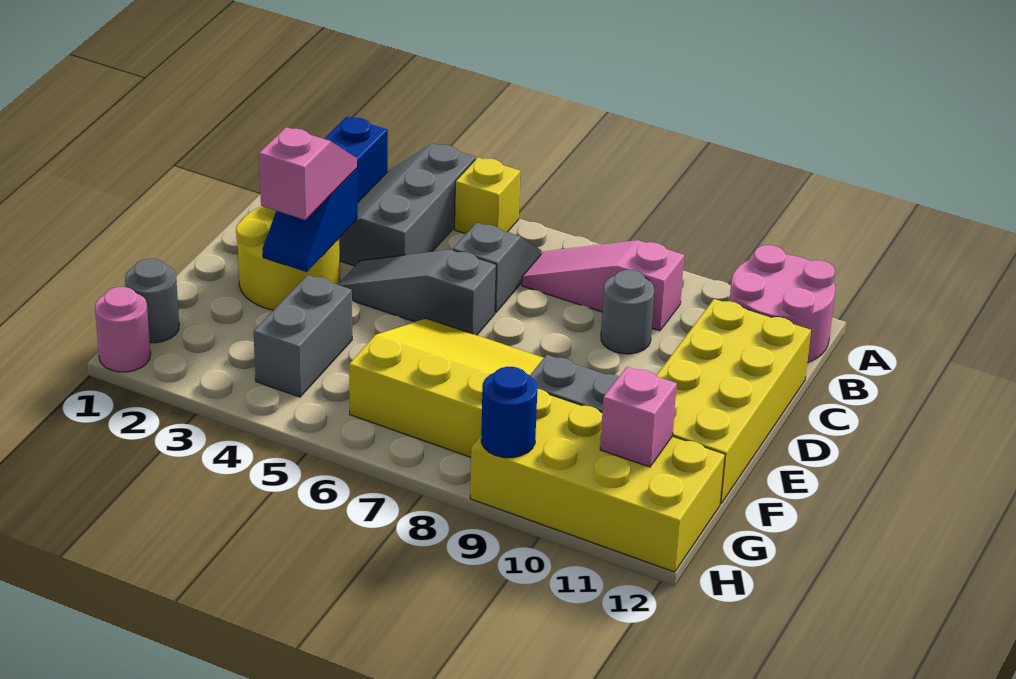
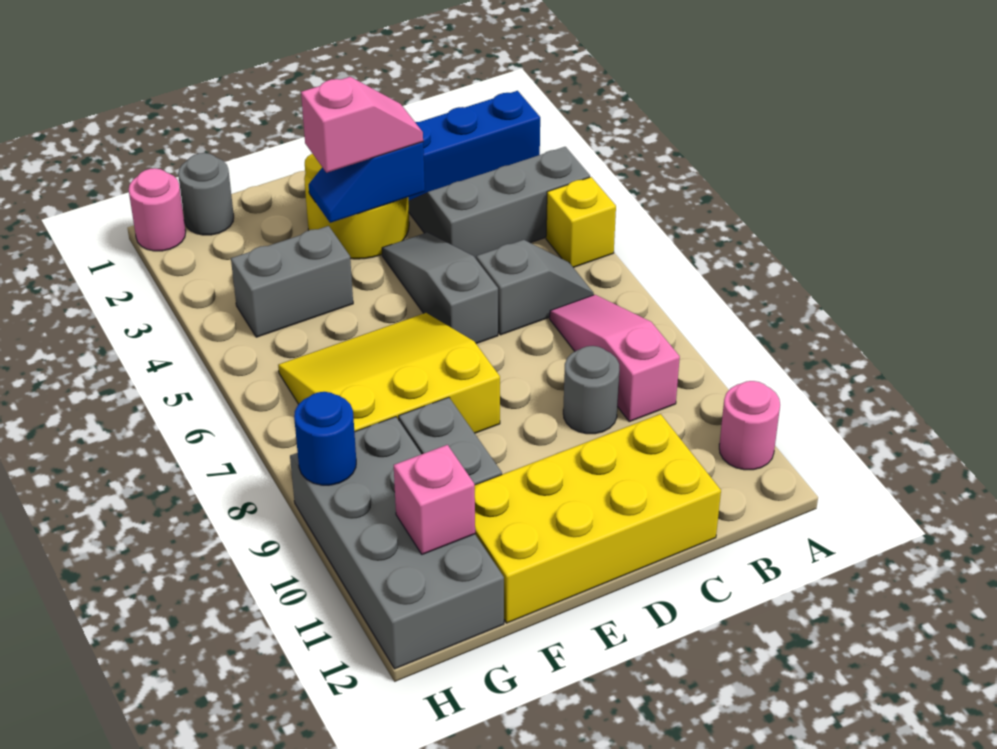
pink round brick A11:B12 level 1 -> pink round brick A11 level 1
yellow slope E6:G8 level 1 top G -> yellow slope E6:G8 level 1 top 8
yellow brick G9:H12 level 1 -> grey brick G9:H12 level 1

